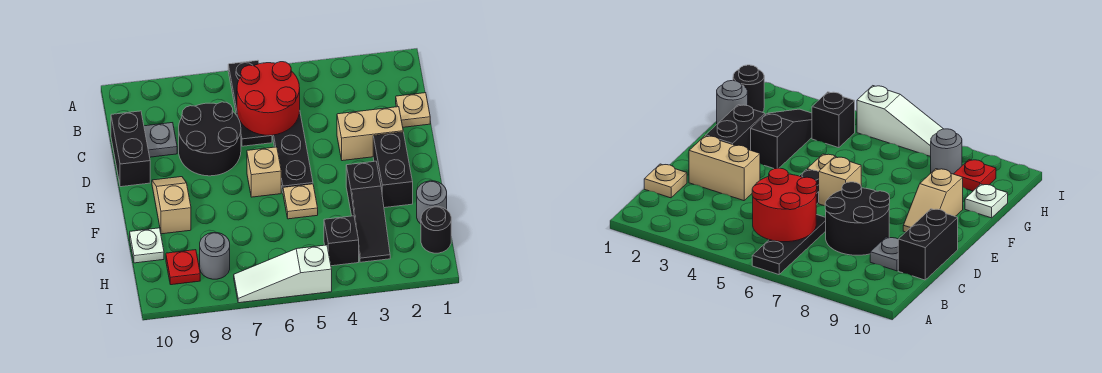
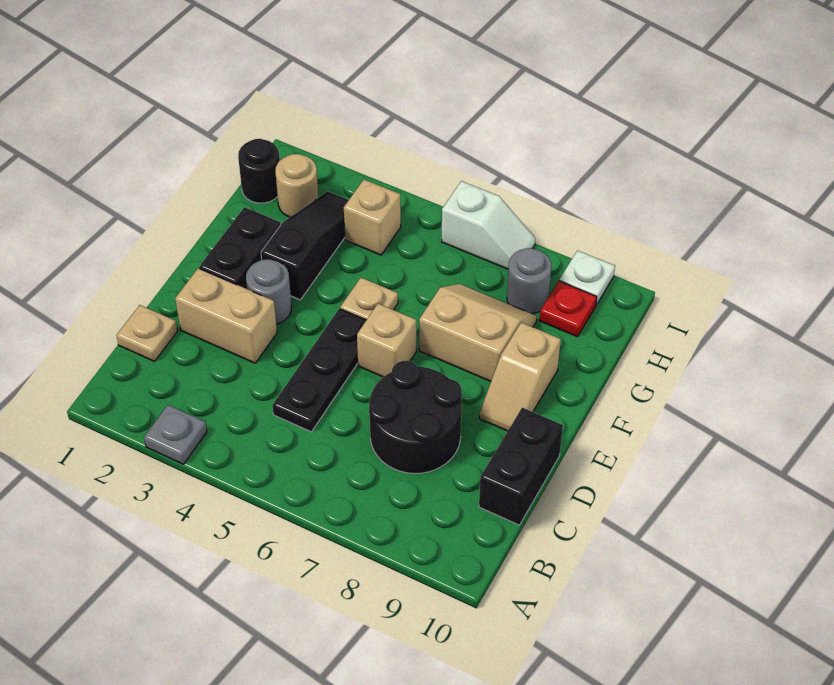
black plate A6:C6 level 1 -> none
red round brick B5:C6 level 2 -> none
grey plate C9 level 1 -> grey plate A3 level 1
none -> tan slope F7:G8 level 1 top F
grey round brick G1 level 1 -> grey round brick E3 level 1
white plate G10 level 1 -> white plate I9 level 1
none -> tan round brick H2 level 1
black brick H4 level 1 -> tan brick H4 level 1
white slope I5:I7 level 1 top 5 -> white slope I6:I7 level 1 top 6

